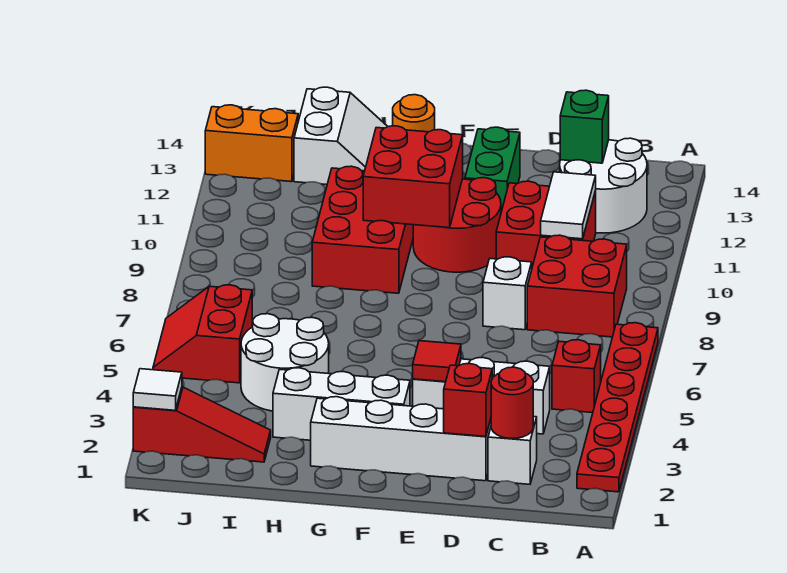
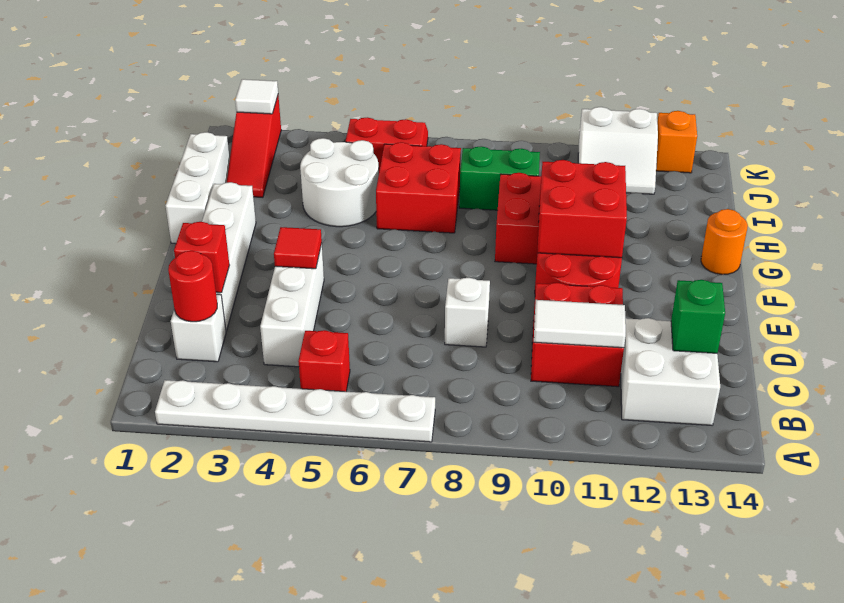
red plate A2:A7 level 1 -> white plate A2:A7 level 1
red brick B8:C9 level 1 -> red brick H6:I7 level 1
white round brick B12:C13 level 1 -> white brick B12:C13 level 1
green brick E12:E13 level 1 -> green brick I8:I9 level 1
white brick F3:H3 level 1 -> white brick G1:I1 level 1
white slope H13:I14 level 1 top I -> white slope J11:K12 level 1 top K
orange brick J13:K13 level 1 -> orange brick K13 level 1

